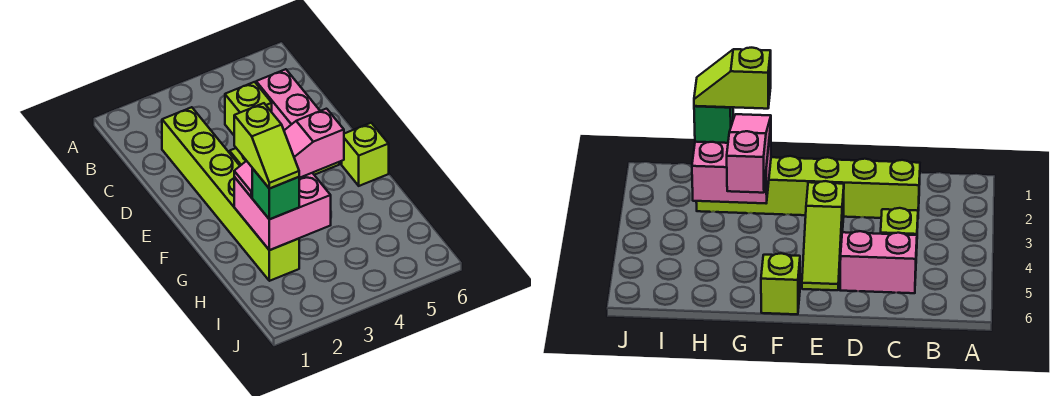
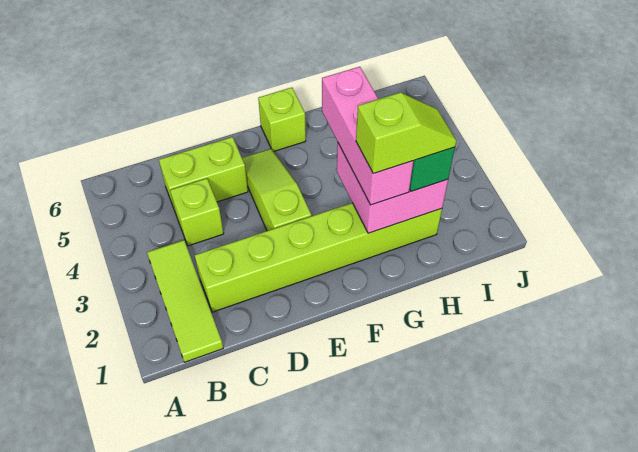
none -> lime tile B1:B3 level 1
pink brick C5:D5 level 1 -> lime brick C5:D5 level 1
pink slope G2:G4 level 3 top 4 -> pink brick G2:G4 level 3

